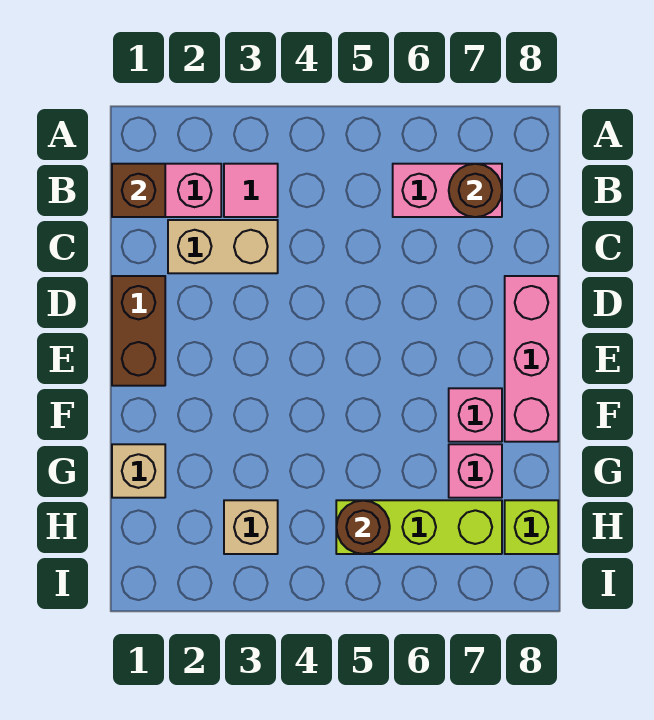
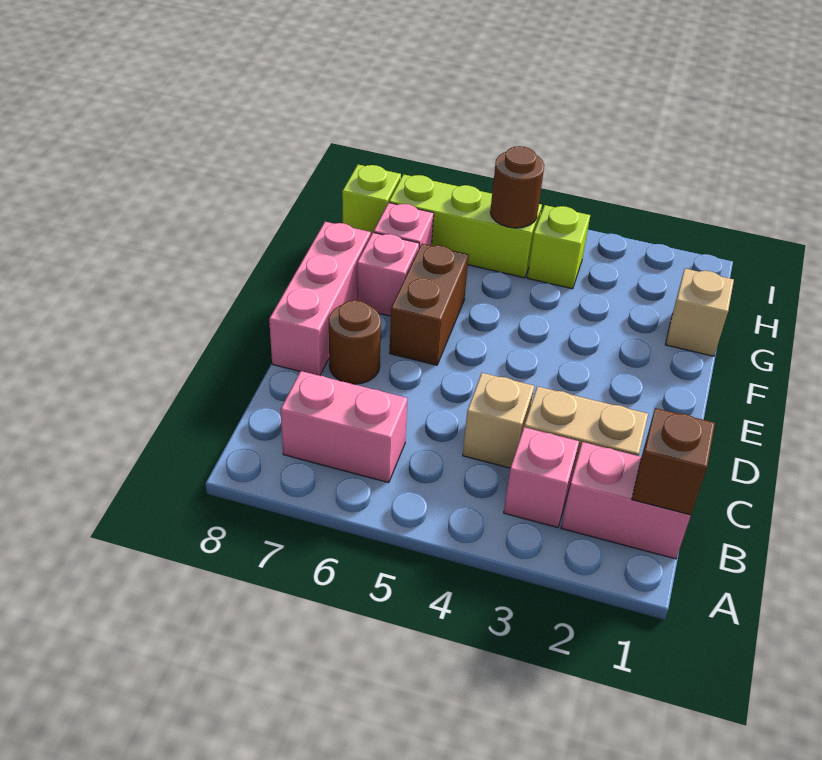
pink tile B3 level 1 -> pink brick B3 level 1
brown round brick B7 level 2 -> brown round brick D7 level 1
brown brick D1:E1 level 1 -> brown brick E6:F6 level 1
tan brick H3 level 1 -> tan brick C4 level 1
none -> lime brick H4 level 1

